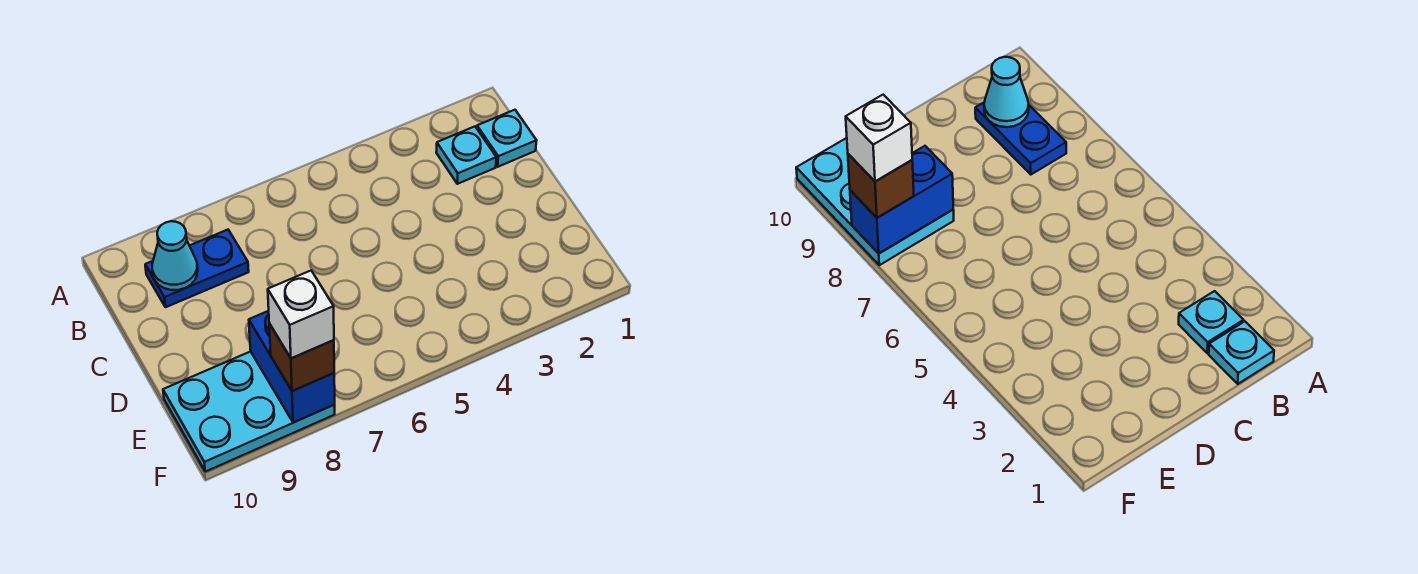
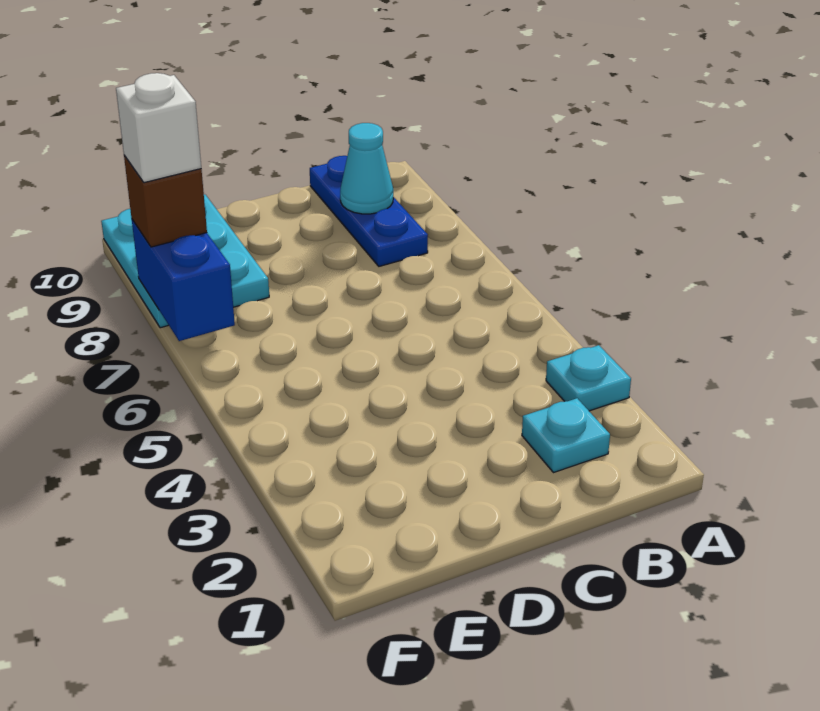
cyan plate B1 level 1 -> cyan plate A3 level 1
blue plate B8:B9 level 1 -> blue plate B8:B10 level 1
blue brick E8:F8 level 2 -> blue brick F7:F8 level 2

